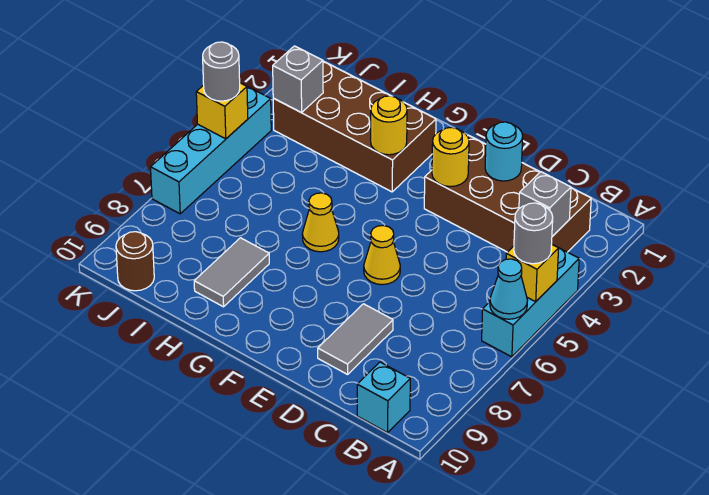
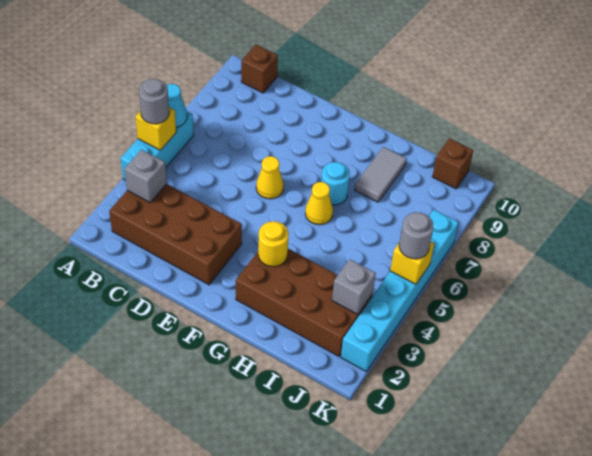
cyan brick B10 level 1 -> brown brick B10 level 1
cyan round brick D2 level 2 -> cyan round brick G7 level 1
grey tile D8:D9 level 1 -> none
yellow round brick E3 level 2 -> none
brown round brick J10 level 1 -> brown brick J10 level 1
cyan brick K4:K7 level 1 -> cyan brick K2:K7 level 1

